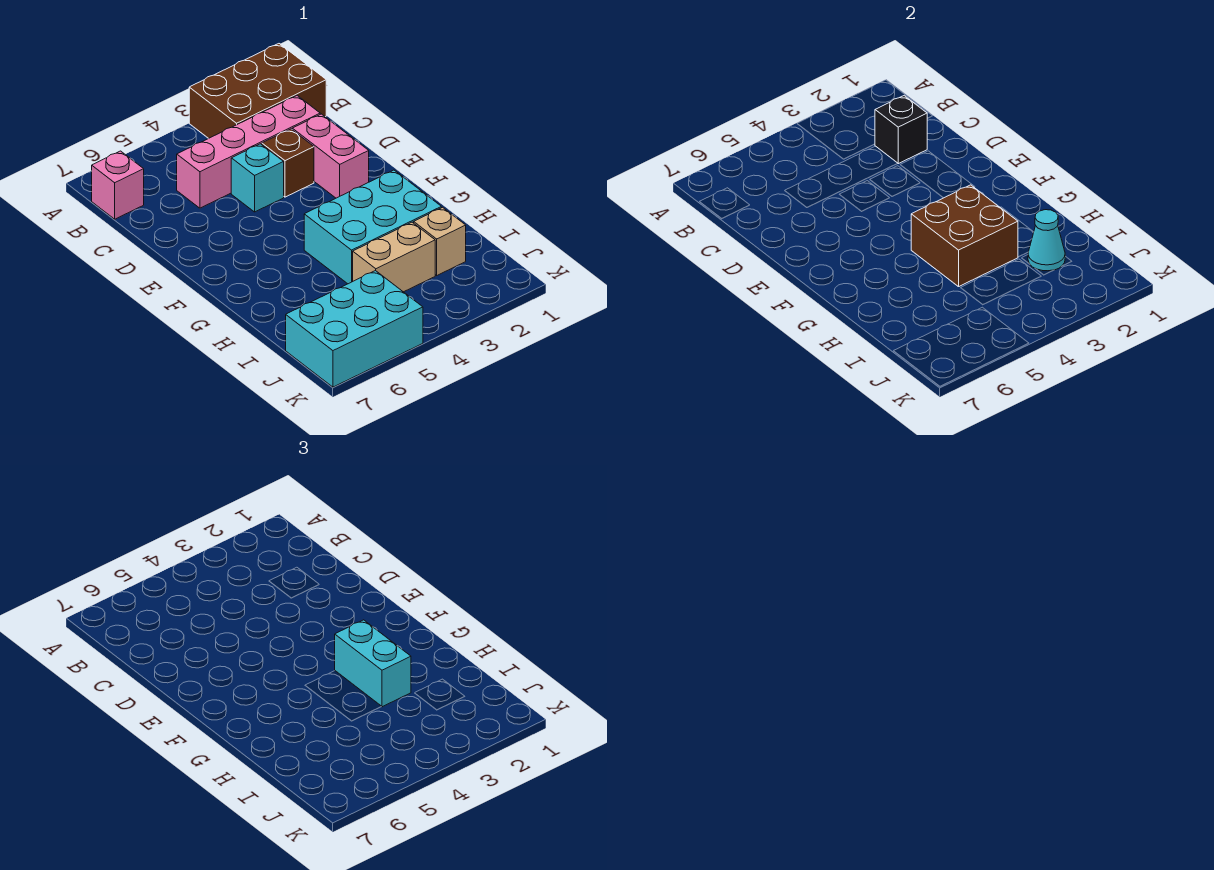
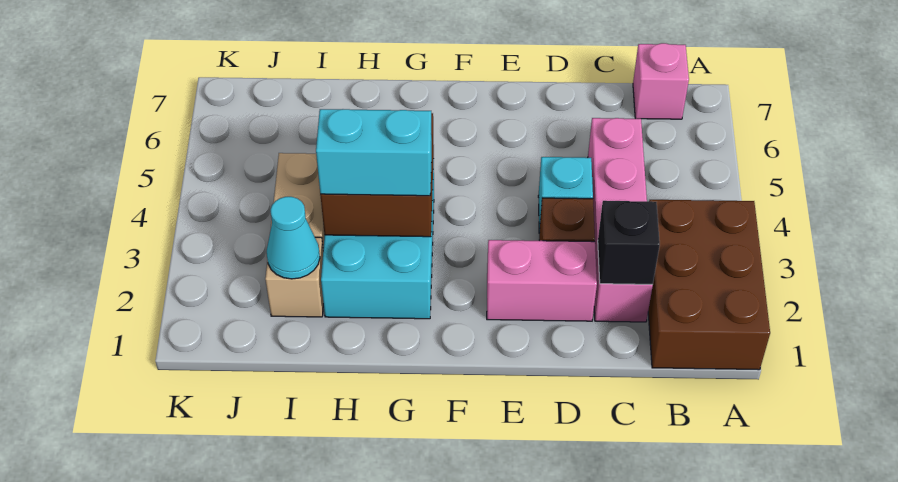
cyan brick J5:K7 level 1 -> none

